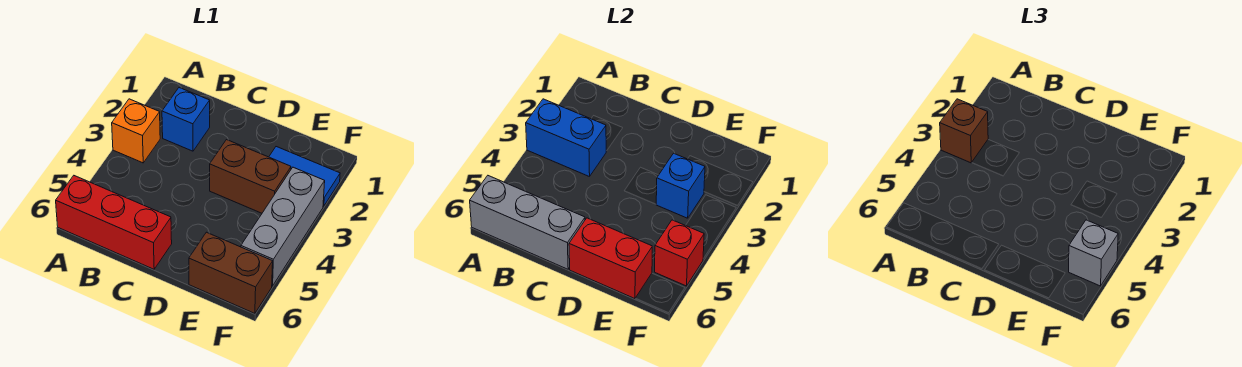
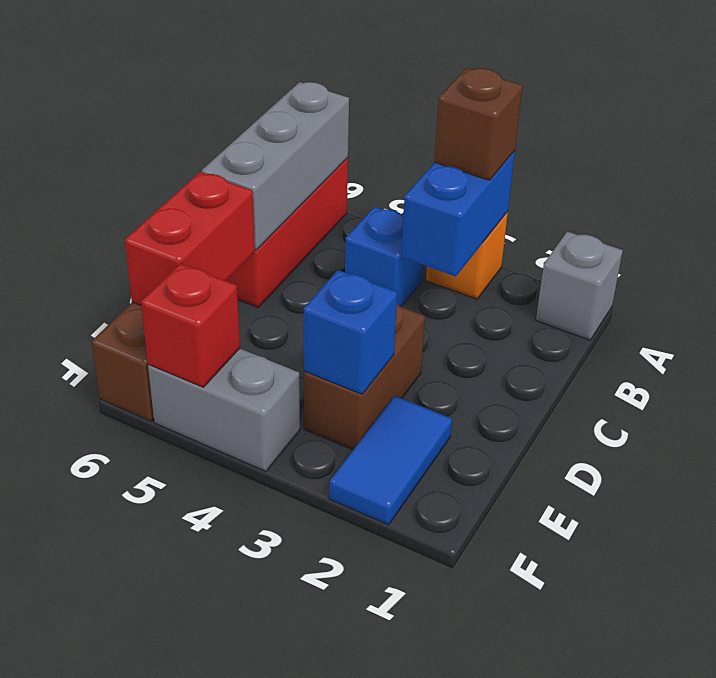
blue brick B2 level 1 -> blue brick B4 level 1
grey brick F3:F5 level 1 -> grey brick F4:F5 level 1
grey brick F5 level 3 -> grey brick A1 level 1

